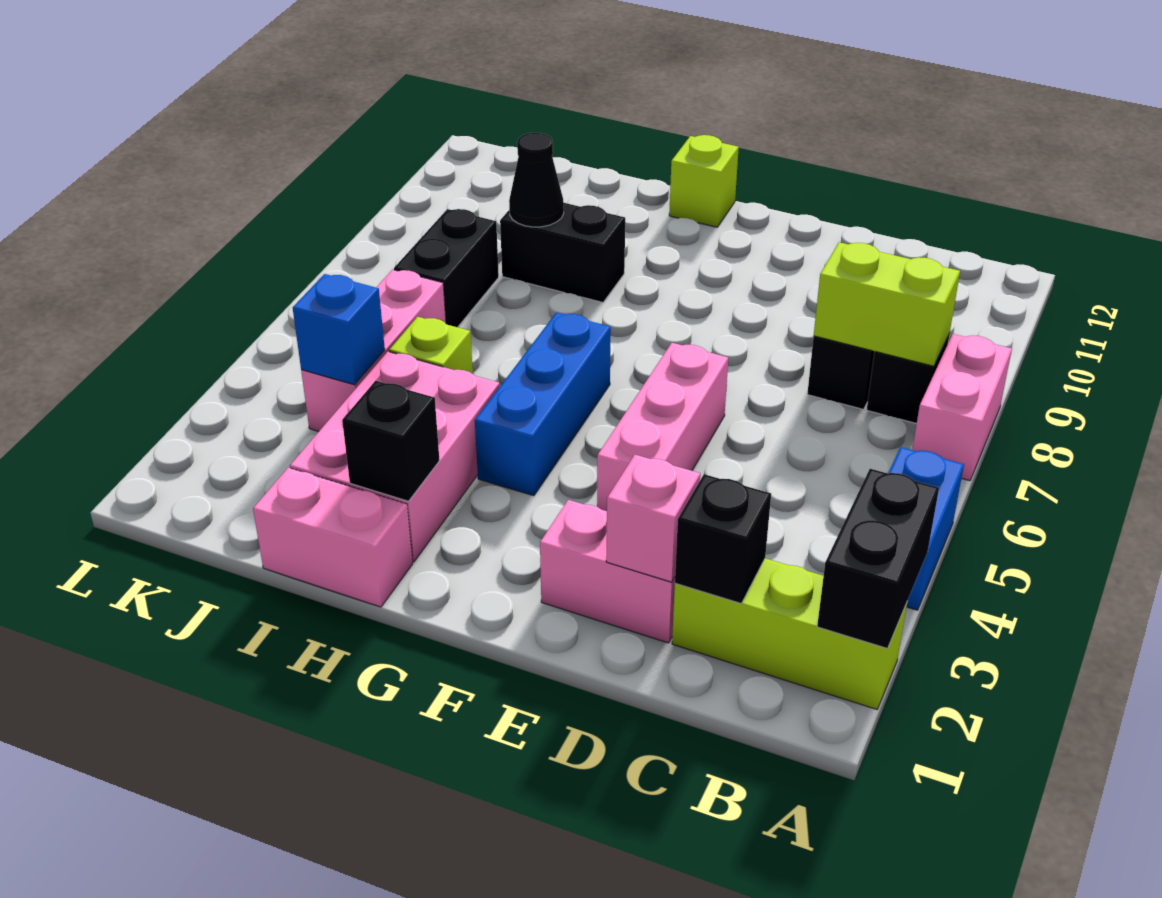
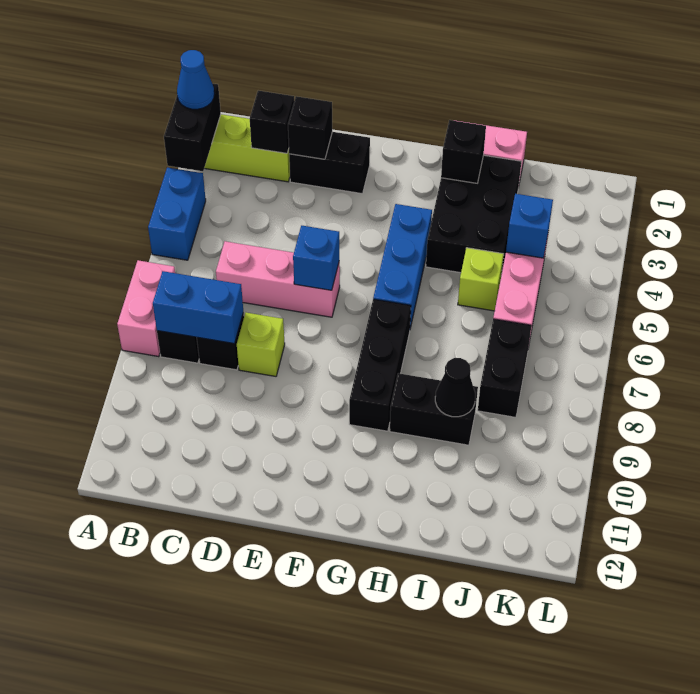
none -> blue cone A2 level 3
lime brick B8:C8 level 2 -> blue brick B8:C8 level 2
pink brick D2:E2 level 1 -> black brick D2:E2 level 1
pink brick D2 level 2 -> black brick D2 level 2
pink brick E4:E6 level 1 -> pink brick C6:E6 level 1
none -> blue brick E6 level 2
none -> black brick G7:G9 level 1
lime brick G12 level 1 -> lime brick D8 level 1
pink brick H2:I4 level 1 -> black brick H2:I4 level 1

